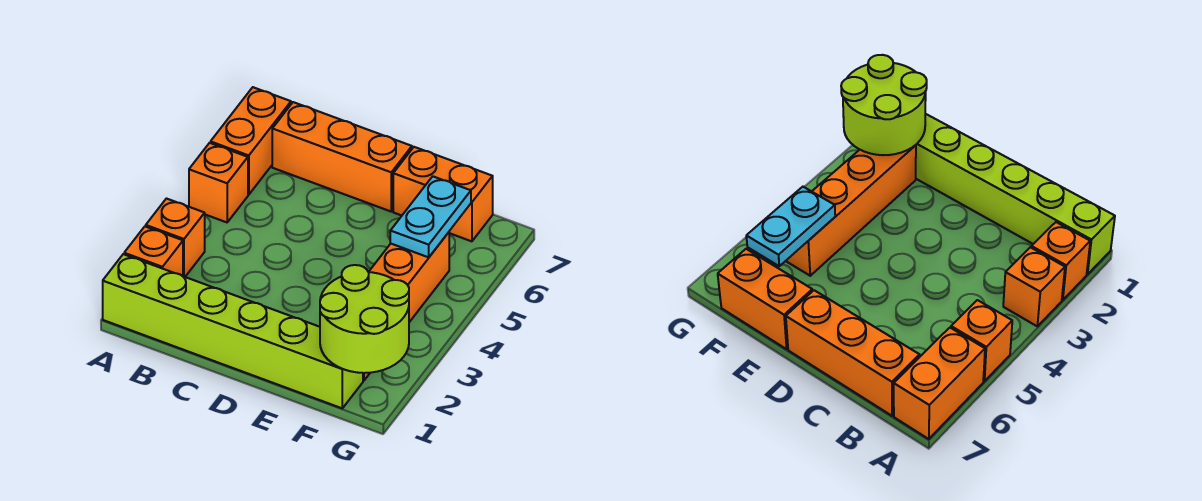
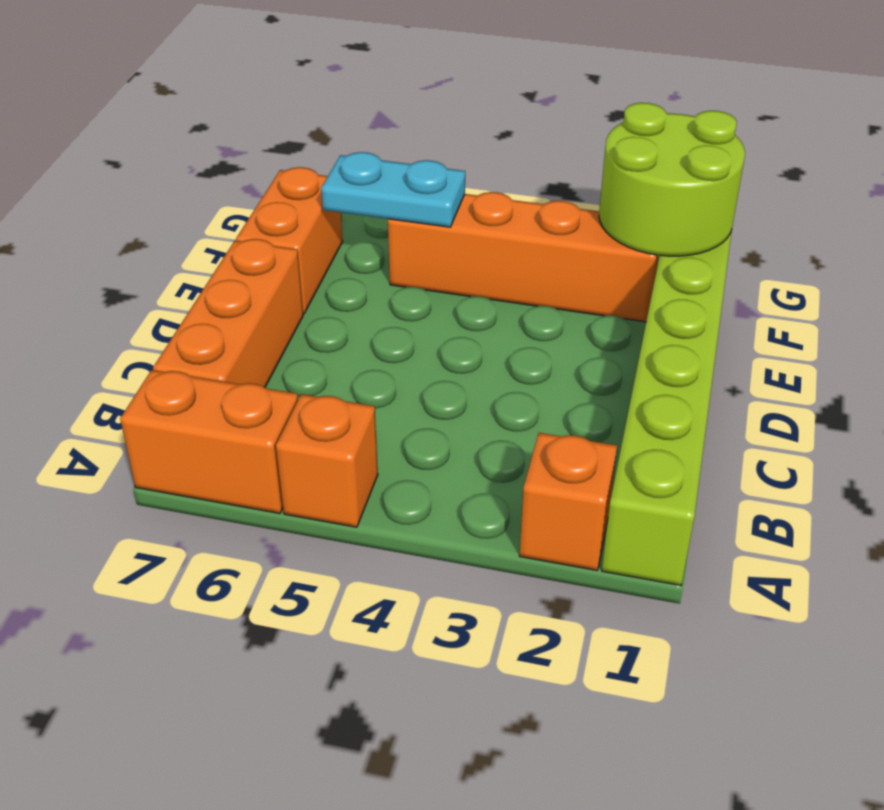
orange brick A3 level 1 -> none

